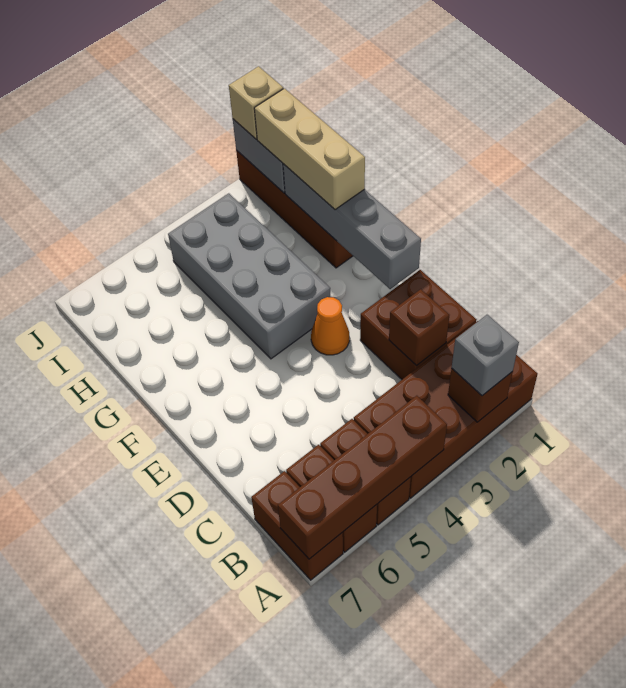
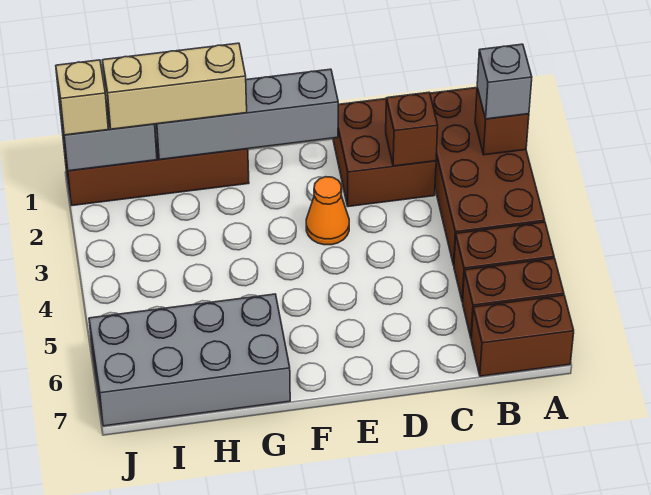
brown brick A4:A7 level 2 -> none
grey brick F3:I4 level 1 -> grey brick G6:J7 level 1

